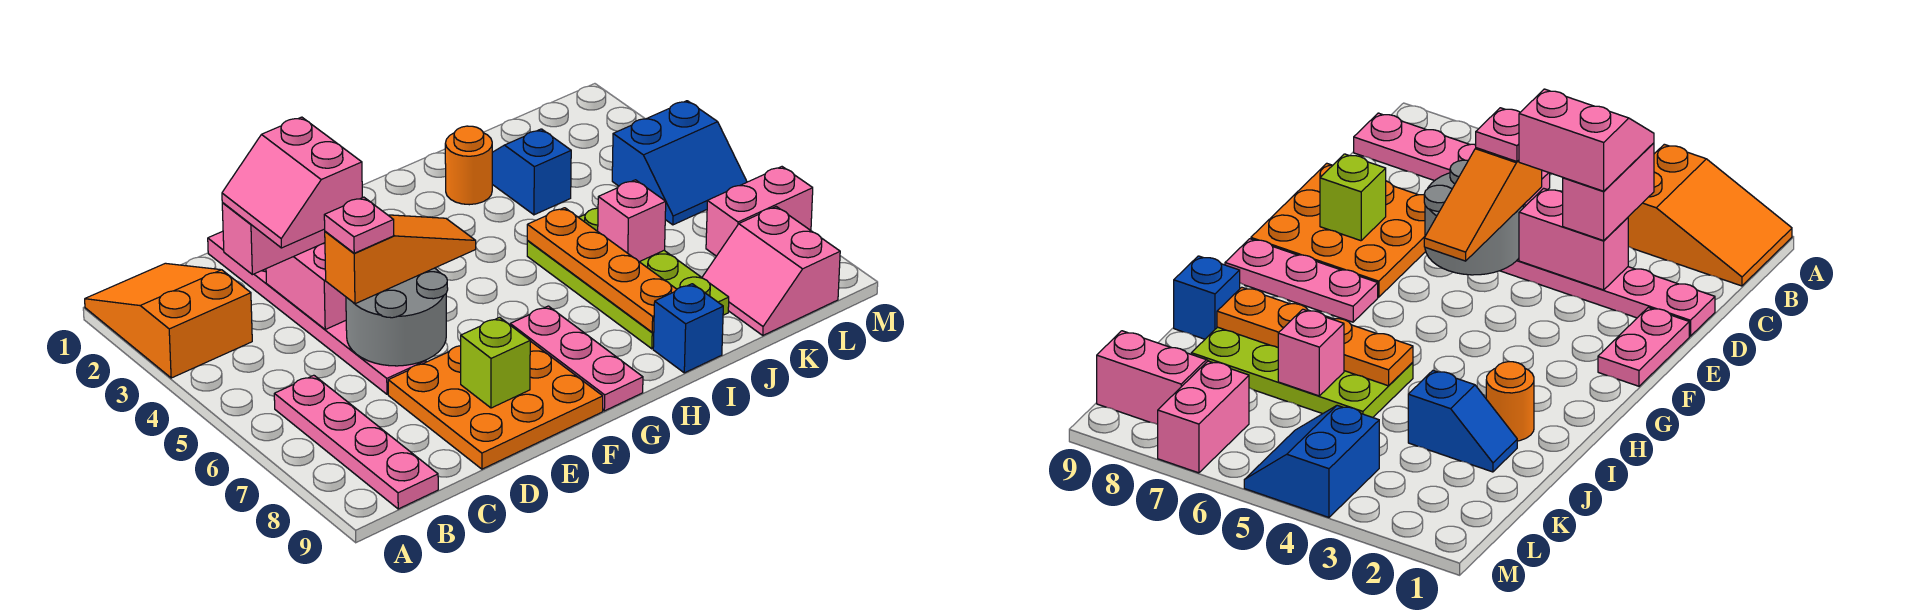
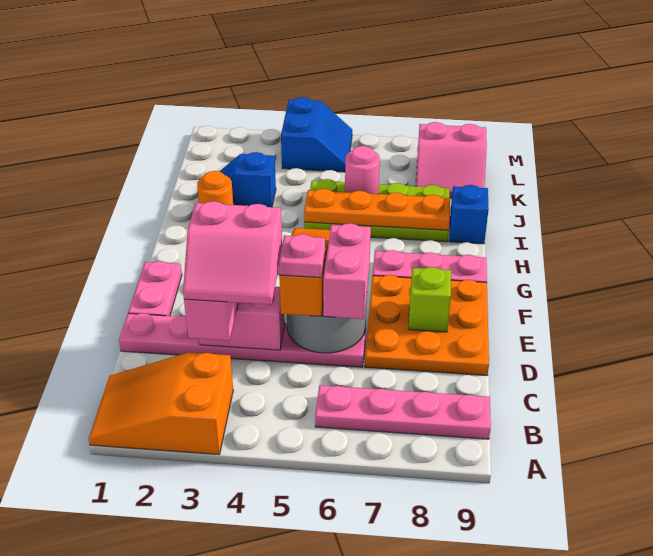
pink brick J6 level 2 -> pink round brick J6 level 2
pink brick L7:M7 level 1 -> pink brick D6:E6 level 3

